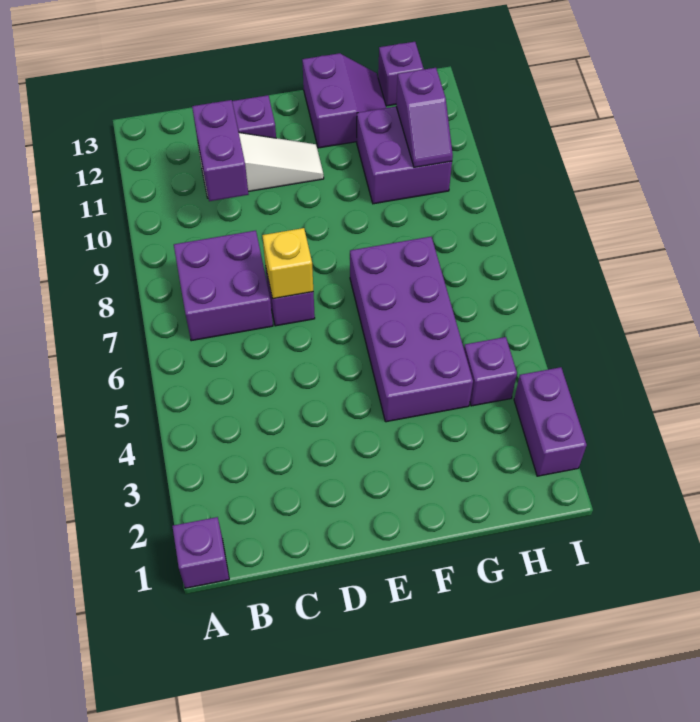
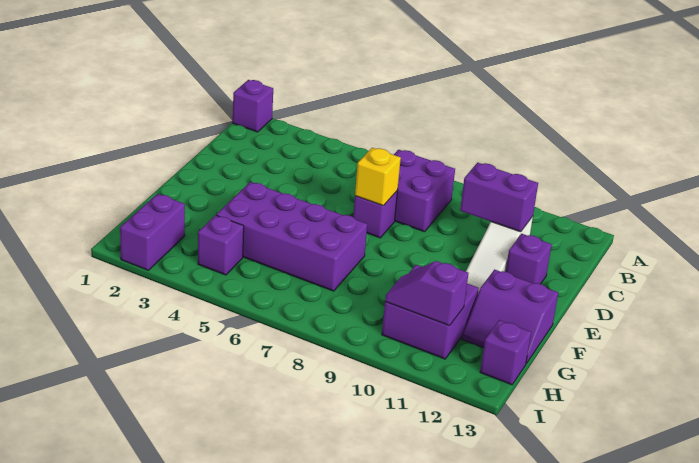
purple brick I2:I3 level 1 -> purple brick H2:I2 level 1

